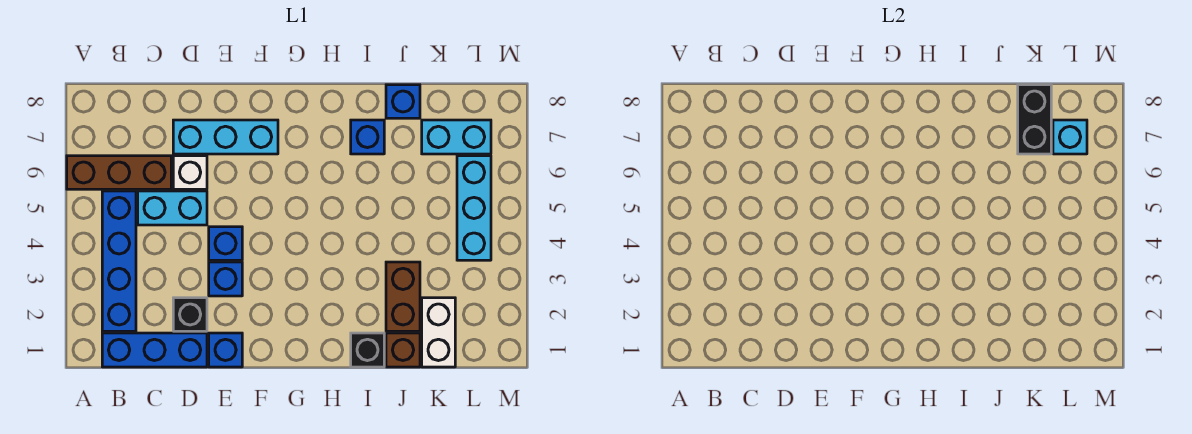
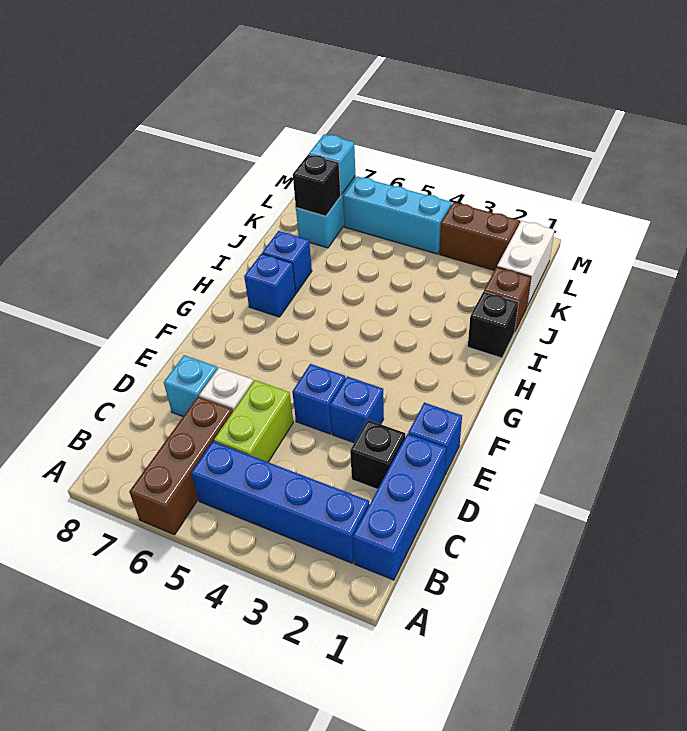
cyan brick C5:D5 level 1 -> lime brick C5:D5 level 1
cyan brick D7:F7 level 1 -> cyan brick D7 level 1
brown brick J2:J3 level 1 -> brown brick L2:L3 level 1
blue brick J8 level 1 -> blue brick H7 level 1
white brick K1:K2 level 1 -> white brick K1:L1 level 1
black brick K7:K8 level 2 -> black brick K7 level 2

